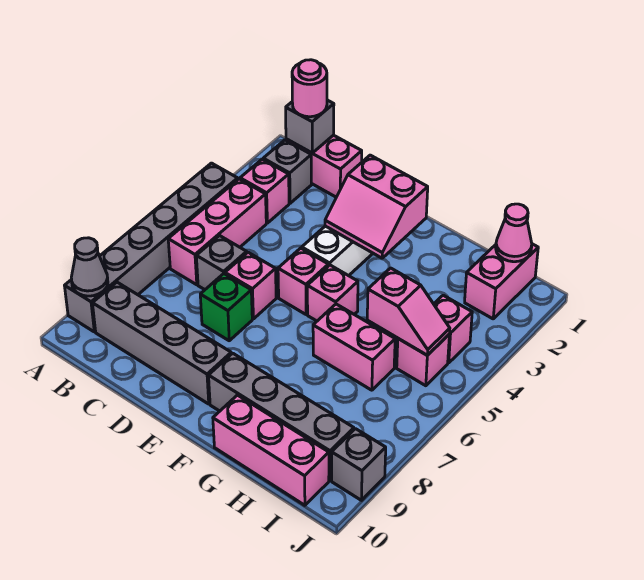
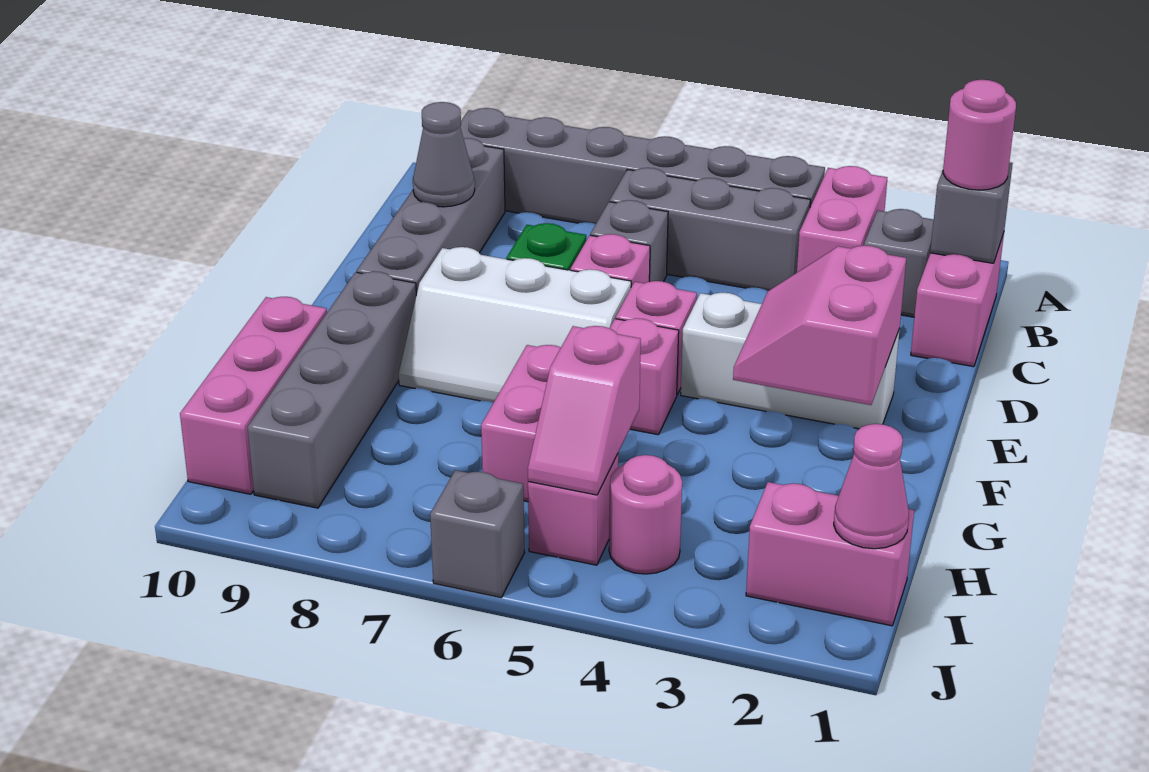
grey cone A9 level 2 -> grey cone C9 level 2
pink brick B3 level 1 -> pink brick A3:B3 level 1
pink brick B4:B6 level 1 -> grey brick B4:B6 level 1
none -> white slope E6:F8 level 1 top E
pink brick I4 level 1 -> pink round brick I4 level 1
grey brick J9 level 1 -> grey brick J6 level 1

